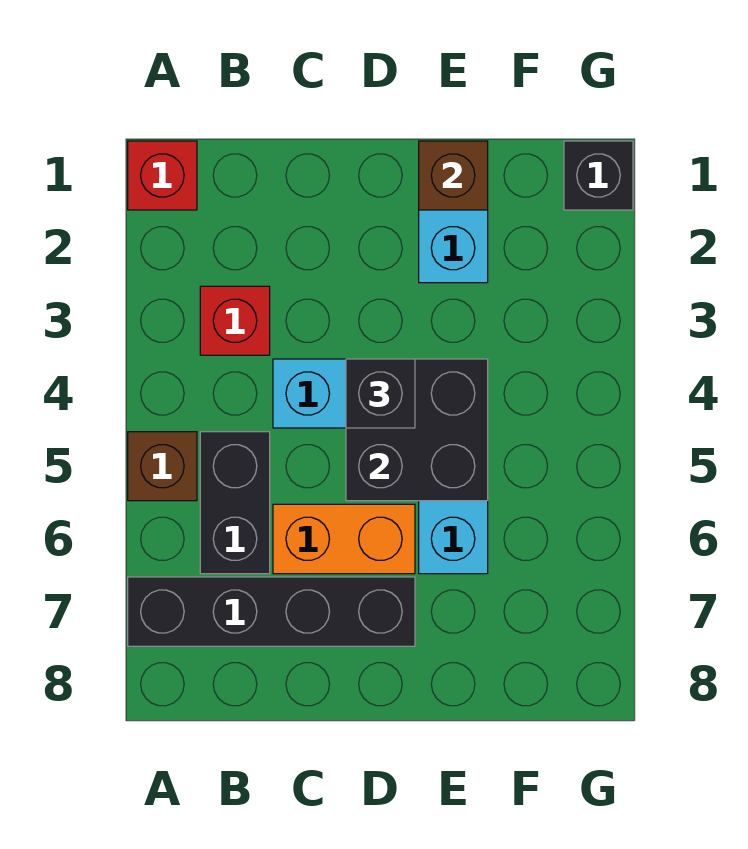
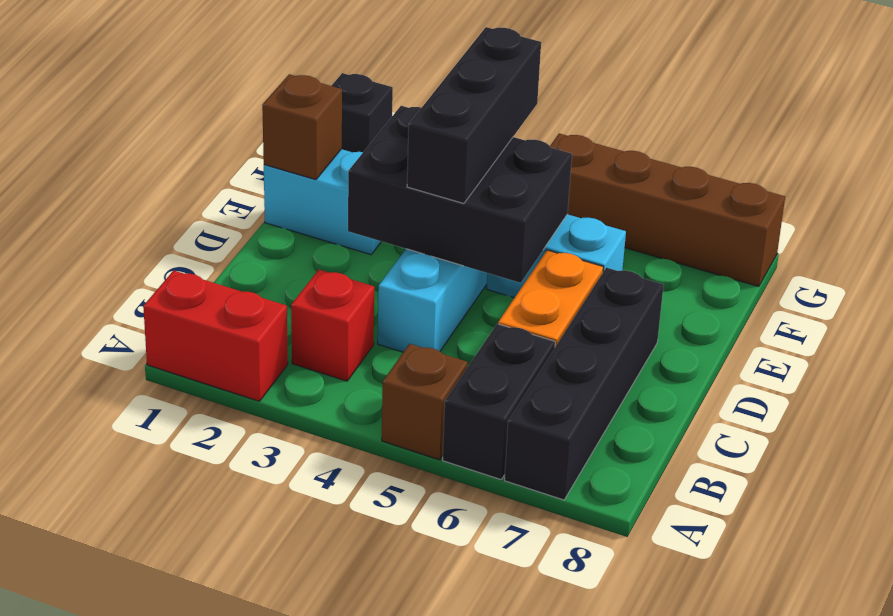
red brick A1 level 1 -> red brick A1:A2 level 1
black brick B5:B6 level 1 -> black brick A6:B6 level 1
black brick D4:E5 level 2 -> black brick D3:E5 level 2
black brick D4 level 3 -> black brick D4:F4 level 3
none -> brown brick G5:G8 level 1

